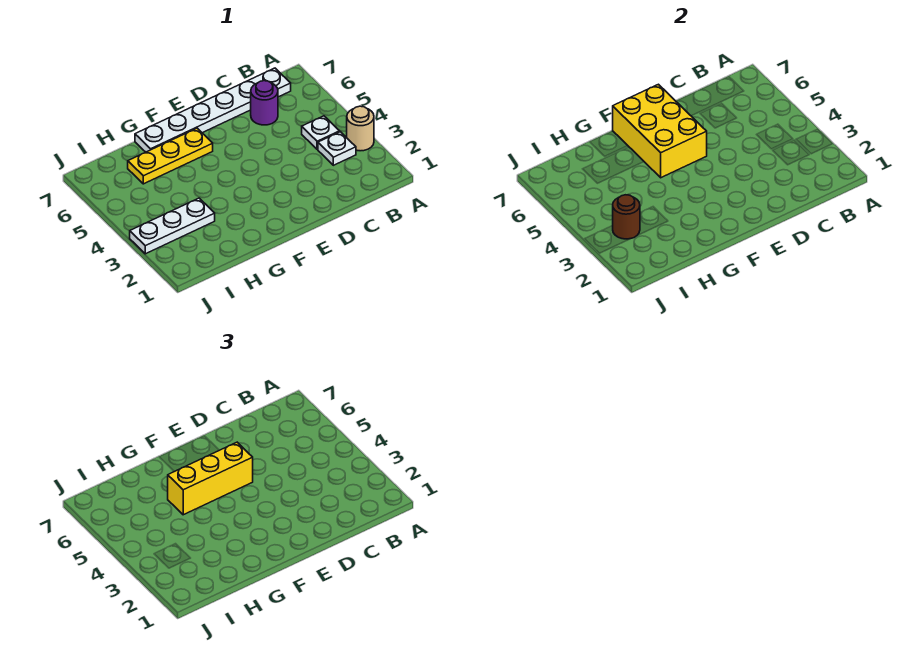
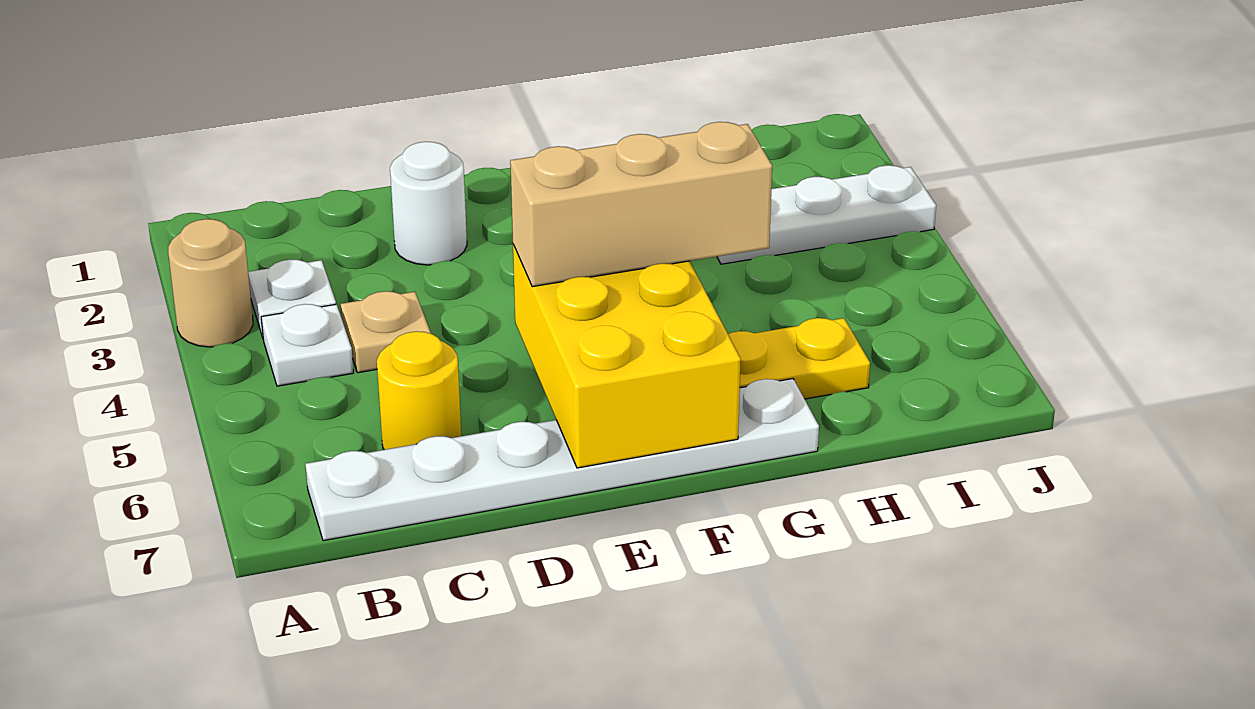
none -> tan plate C4 level 1
purple round brick C6 level 1 -> yellow round brick C6 level 1
none -> white round brick D2 level 1
yellow brick E5:G5 level 3 -> tan brick E5:G5 level 3
brown round brick I3 level 2 -> none

